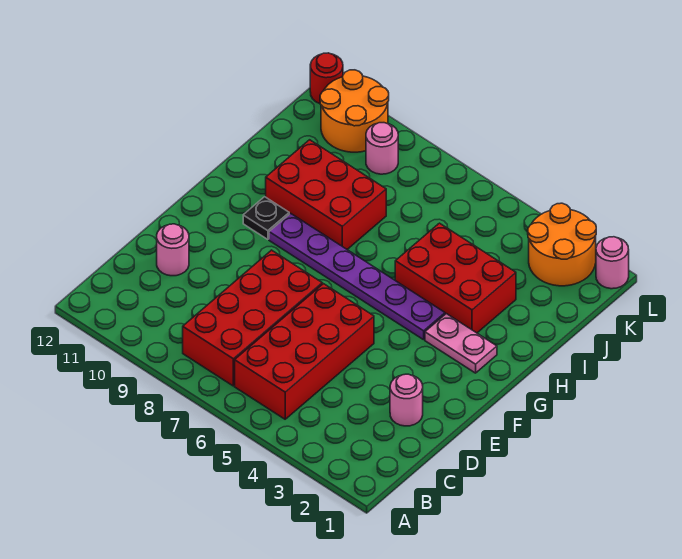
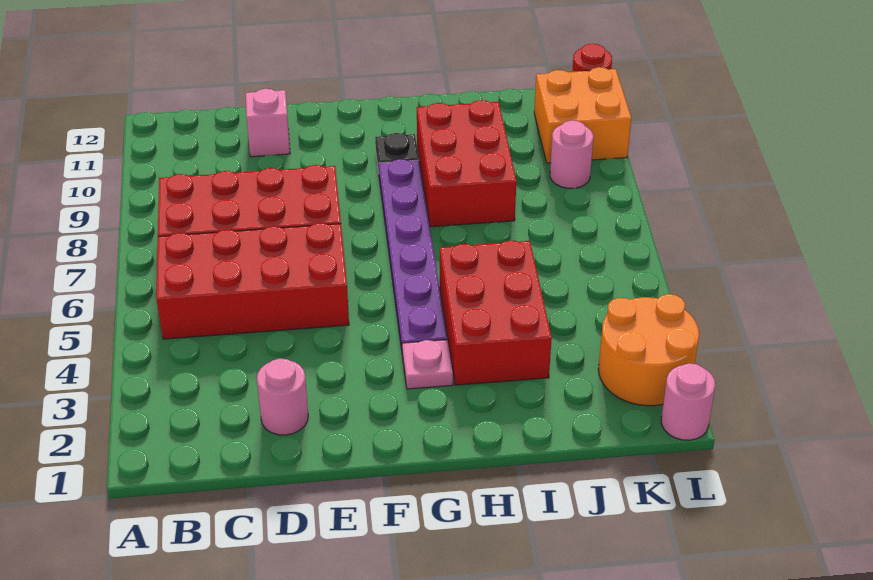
pink round brick D11 level 1 -> pink brick D11 level 1
pink plate G2:G3 level 1 -> pink plate G3 level 1
orange round brick K10:L11 level 1 -> orange brick K10:L11 level 1

